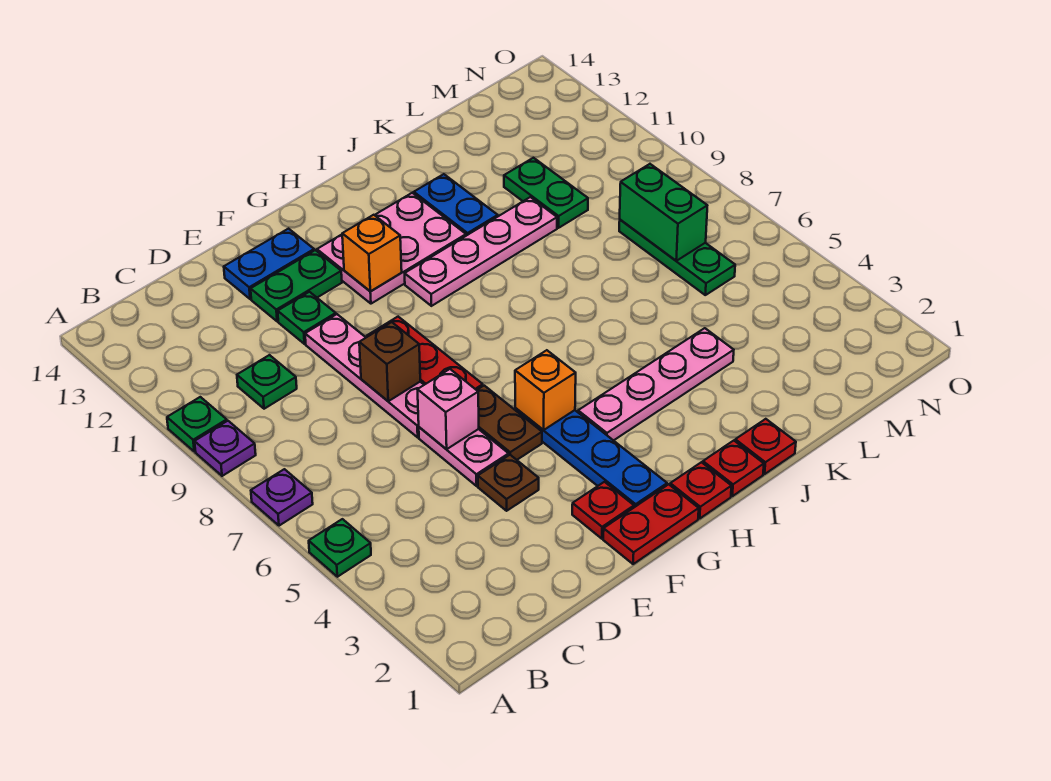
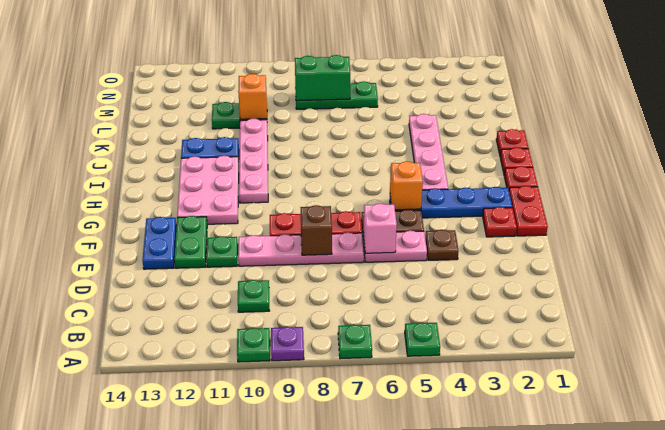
purple plate A7 level 1 -> green plate A7 level 1
orange brick G11 level 2 -> orange brick L10 level 2

